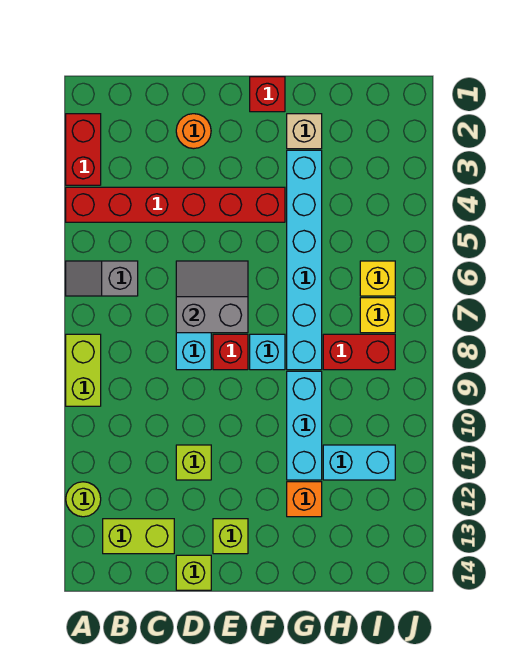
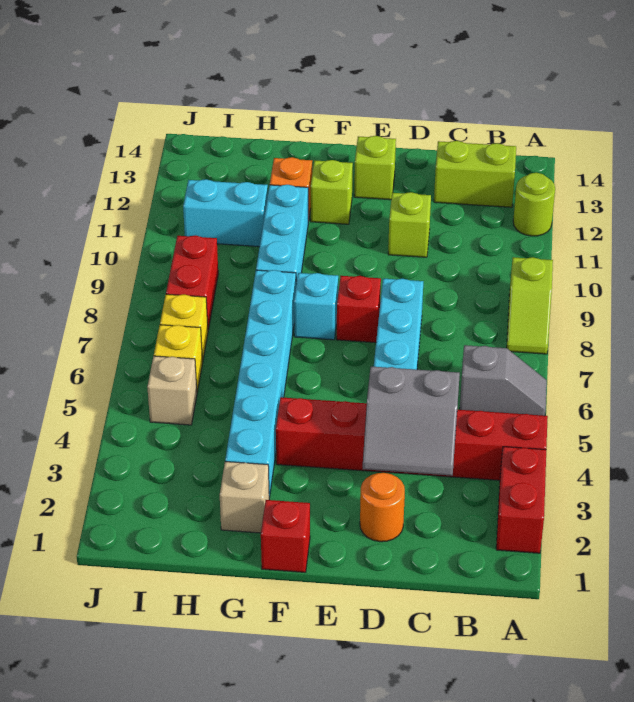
lime brick A8:A9 level 1 -> lime slope A8:A9 level 1 top 9
grey slope D6:E7 level 2 top 7 -> grey slope C3:D4 level 2 top 4
lime brick D14 level 1 -> lime brick F12 level 1
red brick H8:I8 level 1 -> red brick I8:I9 level 1
none -> tan brick I5 level 1

